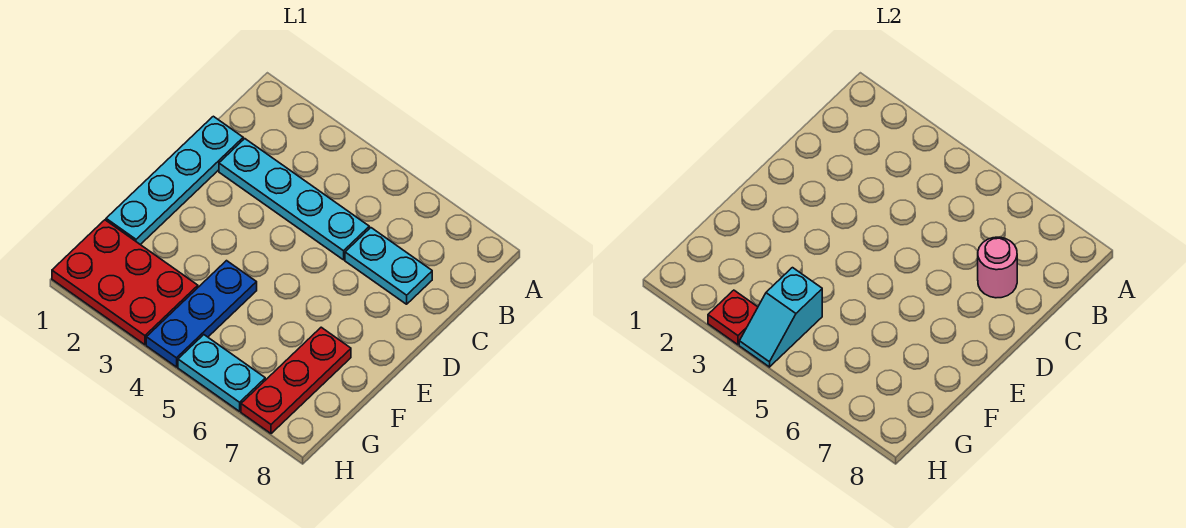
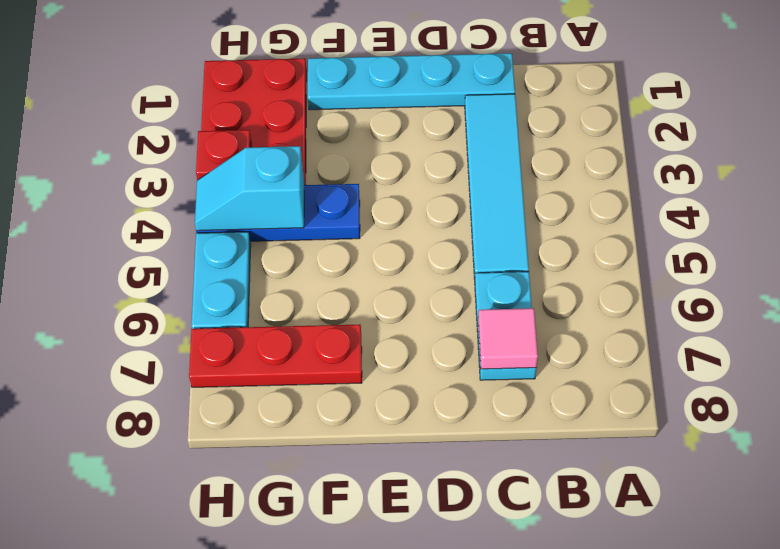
cyan plate C2:C5 level 1 -> cyan tile C2:C5 level 1
pink round brick C7 level 2 -> pink tile C7 level 2

